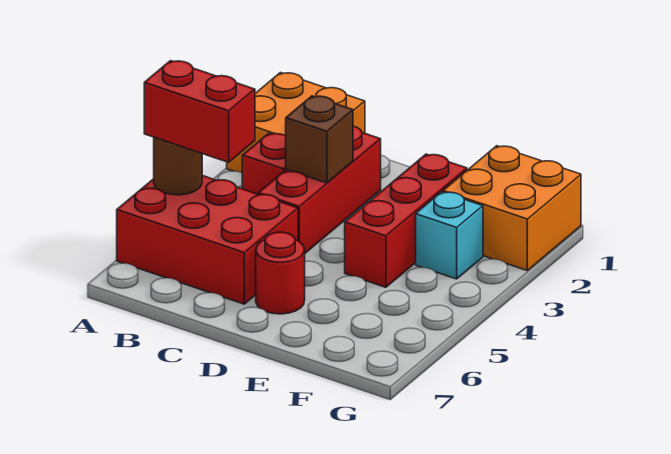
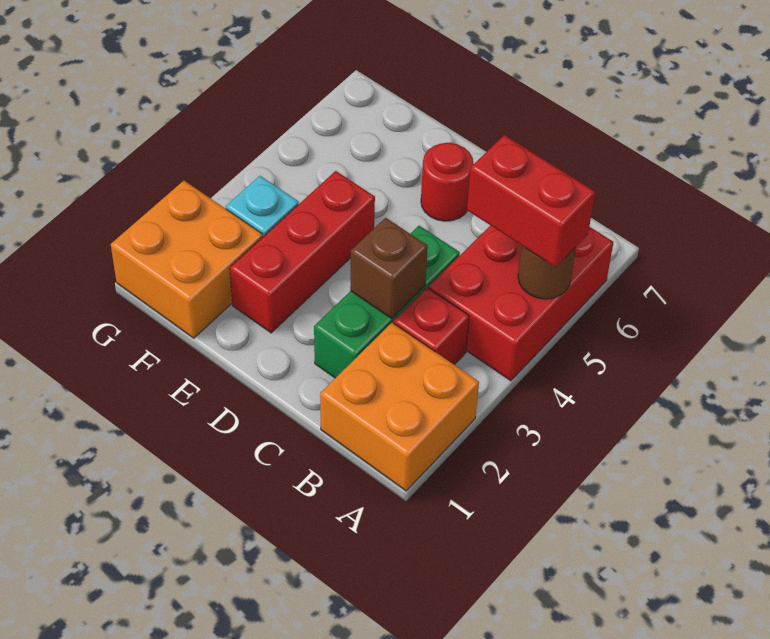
red brick A5:C6 level 1 -> red brick A4:B6 level 1
red brick C2:C4 level 1 -> green brick C2:C4 level 1

